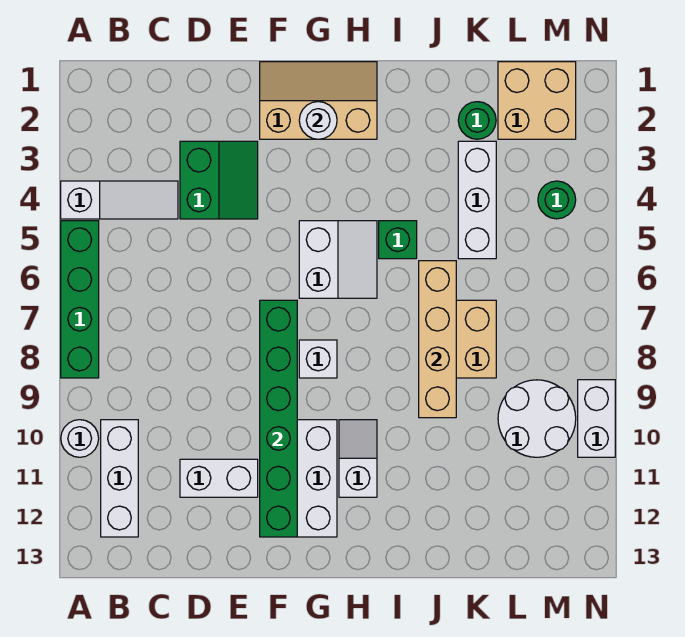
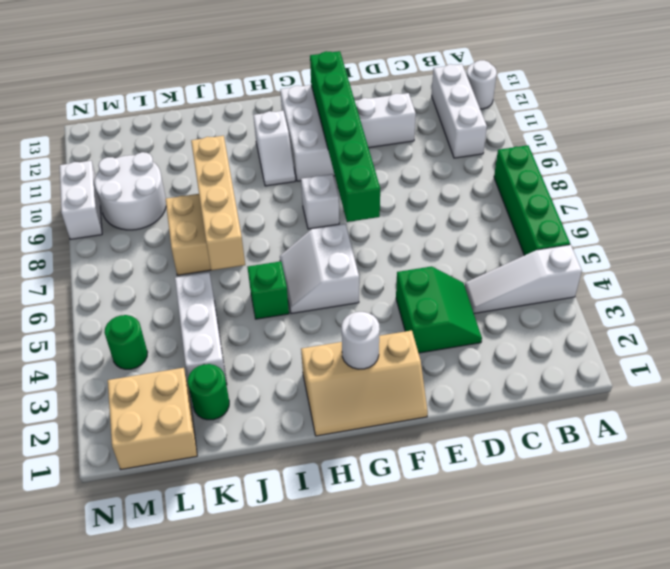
white round brick A10 level 1 -> white round brick A12 level 1
green slope D3:E4 level 1 top D -> green slope D3:E4 level 1 top E

